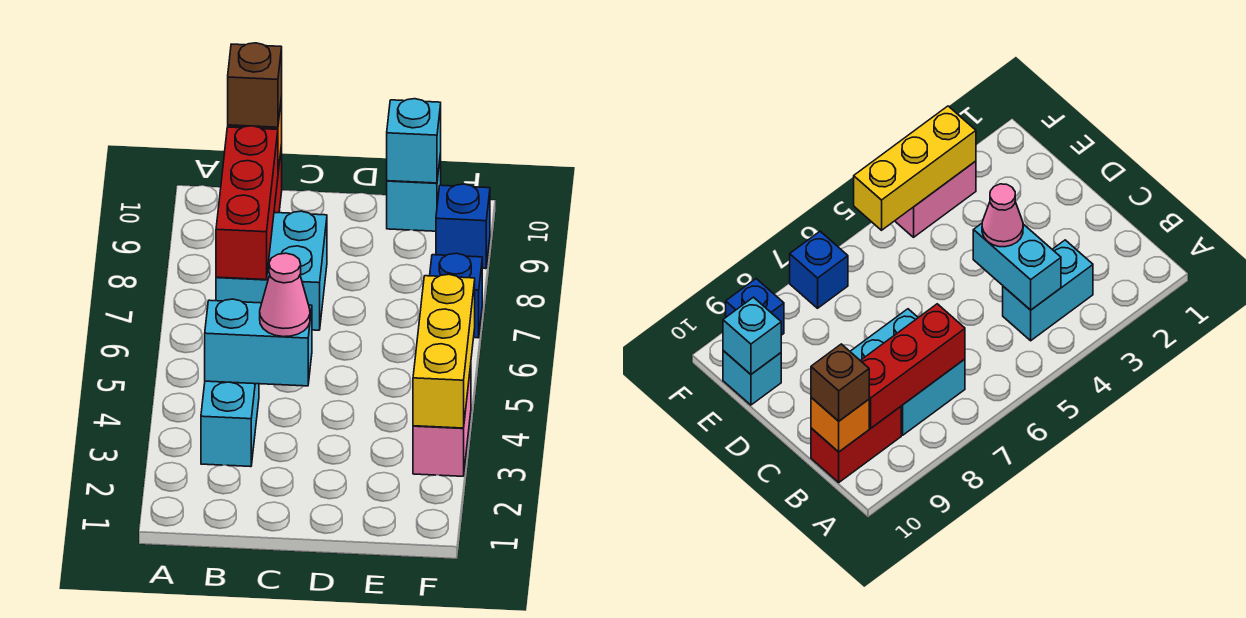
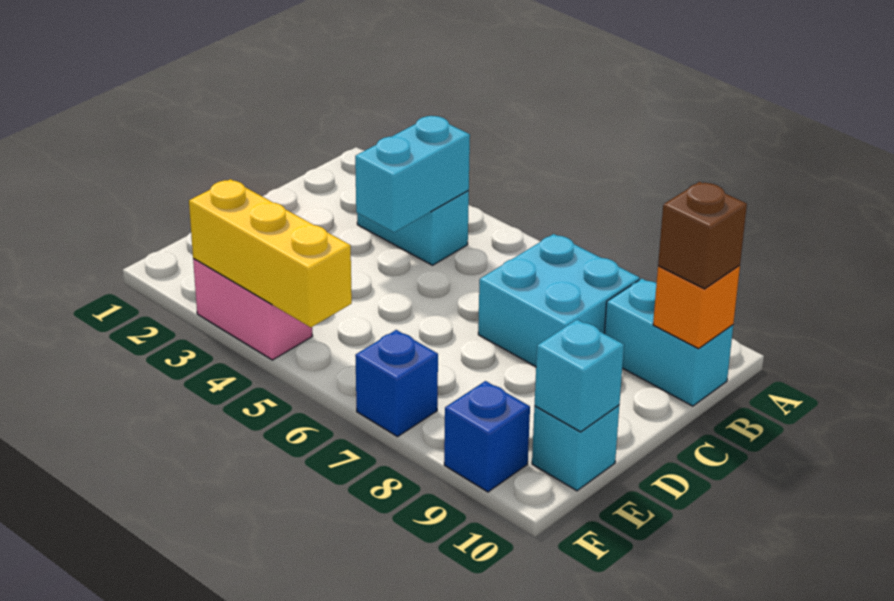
red brick B7:B9 level 2 -> none
red brick B9:B10 level 1 -> cyan brick B9:B10 level 1
pink cone C4 level 3 -> none

